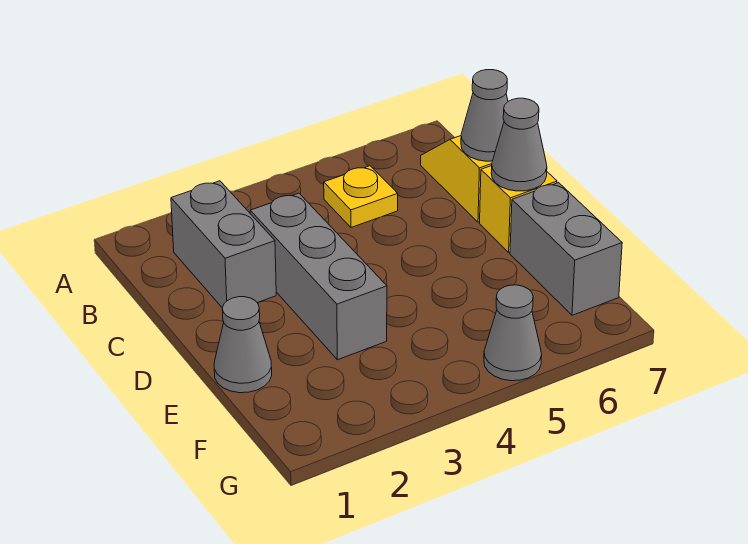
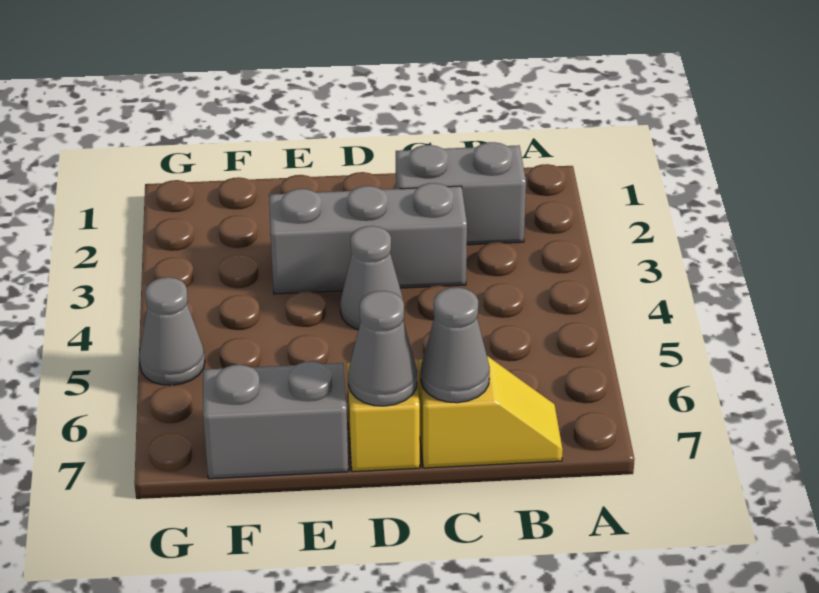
yellow plate B5 level 1 -> none
grey cone E1 level 1 -> grey cone D4 level 1

